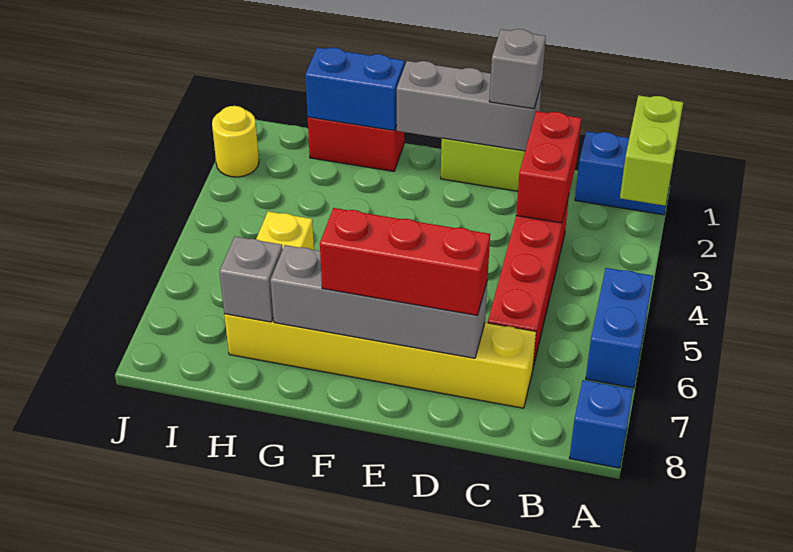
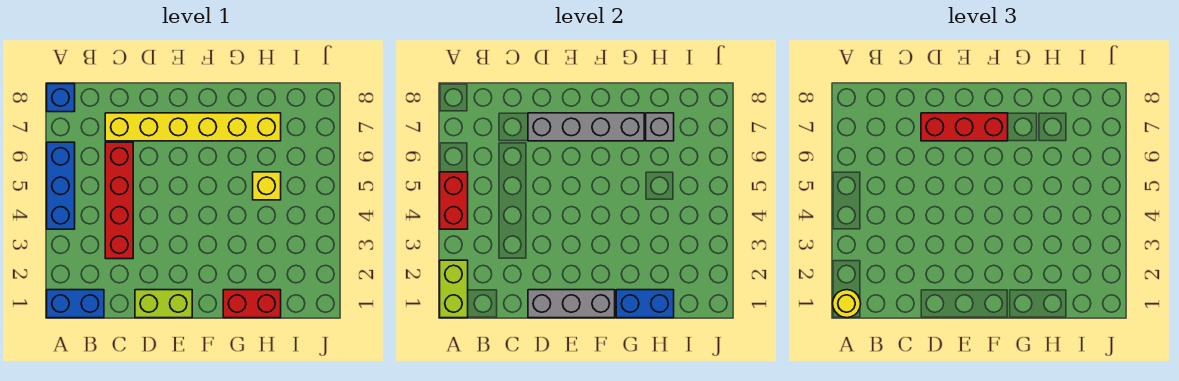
blue brick A5:A6 level 1 -> blue brick A4:A6 level 1
red brick C2:C3 level 2 -> red brick A4:A5 level 2
grey brick D1 level 3 -> none
yellow round brick J2 level 1 -> yellow round brick A1 level 3

